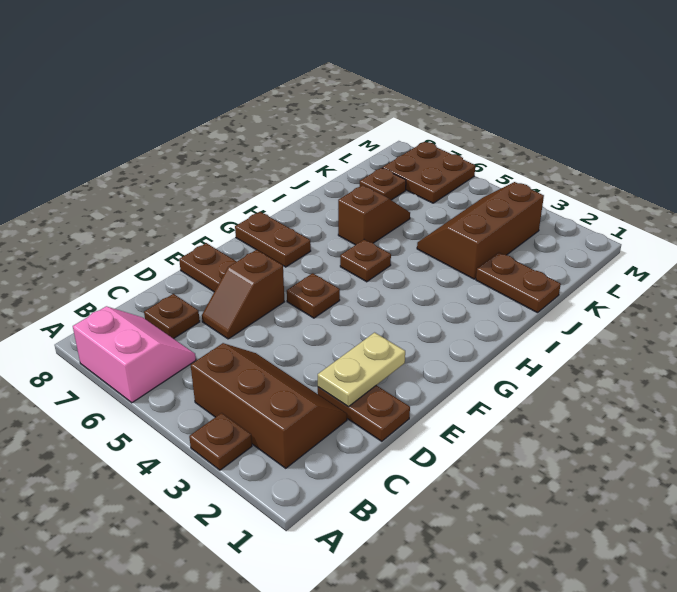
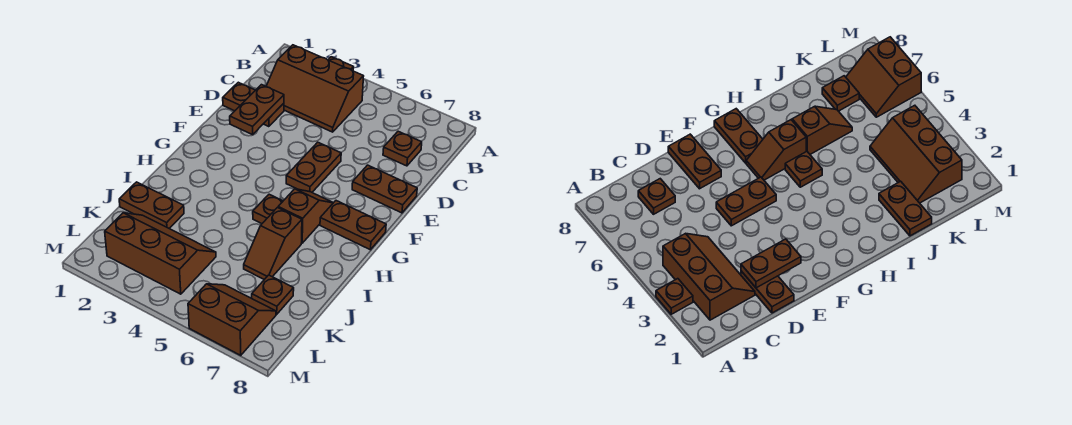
pink slope A6:B7 level 1 top A -> none
tan plate D2:E2 level 2 -> brown plate D2:E2 level 2
brown slope D6:E6 level 1 top E -> brown slope G6:H6 level 1 top H
brown plate F5 level 1 -> brown plate E5:F5 level 1
brown slope J3:L4 level 1 top 3 -> brown slope K2:L4 level 1 top L
brown plate L6:M7 level 1 -> brown slope L6:M7 level 1 top M

